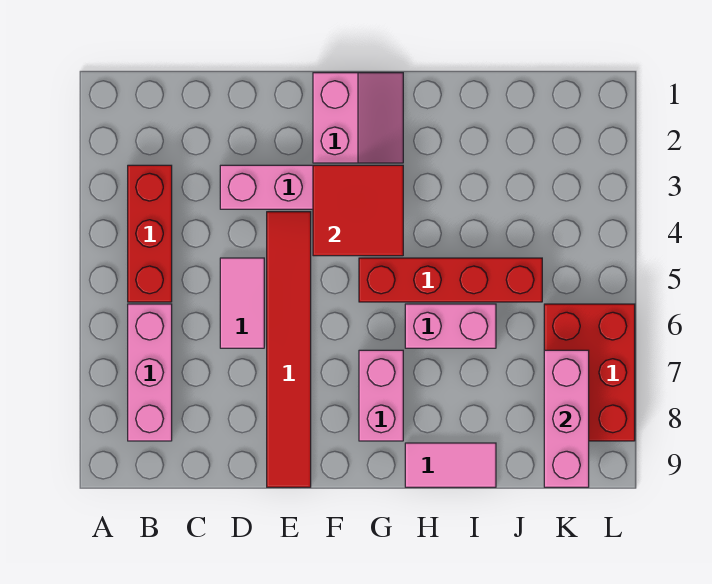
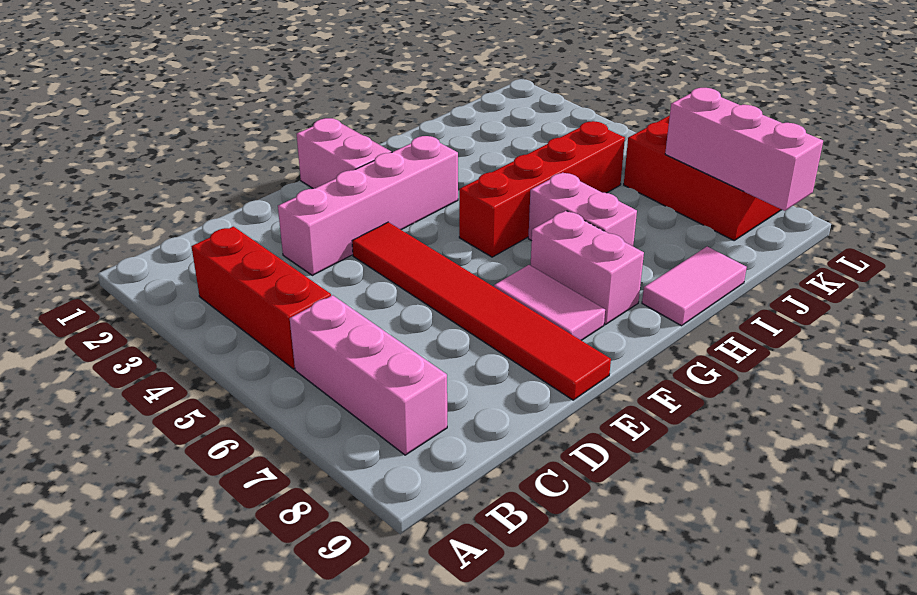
pink tile D5:D6 level 1 -> pink tile F7:F8 level 1
red tile F3:G4 level 2 -> none
pink brick H6:I6 level 1 -> pink brick H6:H7 level 1

